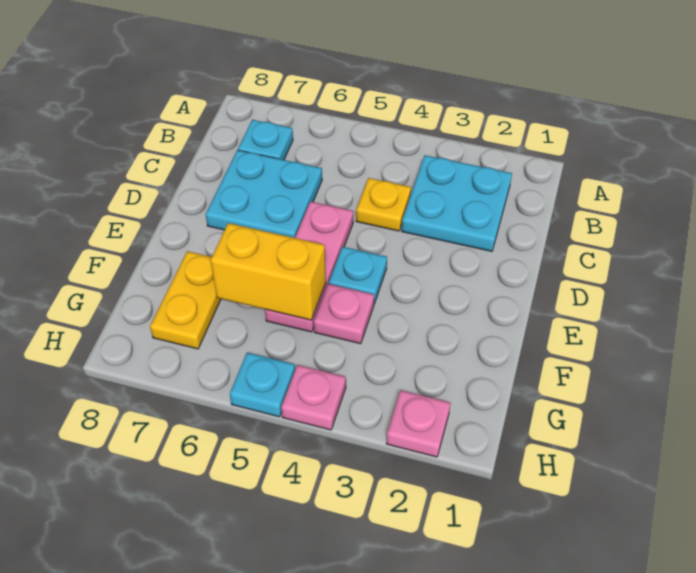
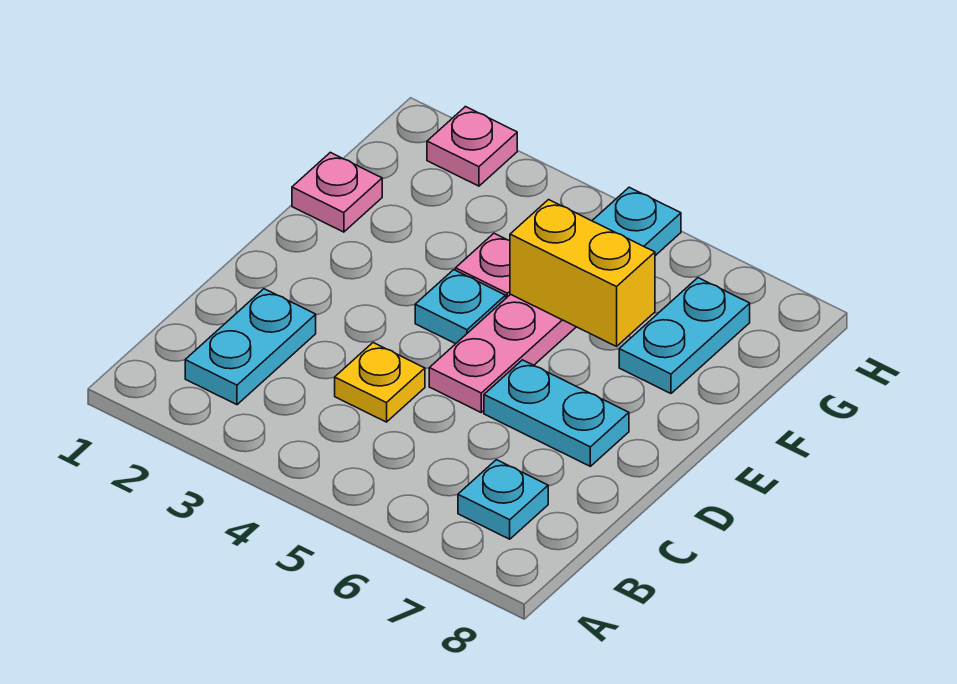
cyan plate B2:C3 level 1 -> cyan plate B2:C2 level 1
cyan plate C6:D7 level 1 -> cyan plate D6:D7 level 1
yellow plate F7:G7 level 1 -> cyan plate F7:G7 level 1
pink plate H4 level 1 -> pink plate F1 level 1

